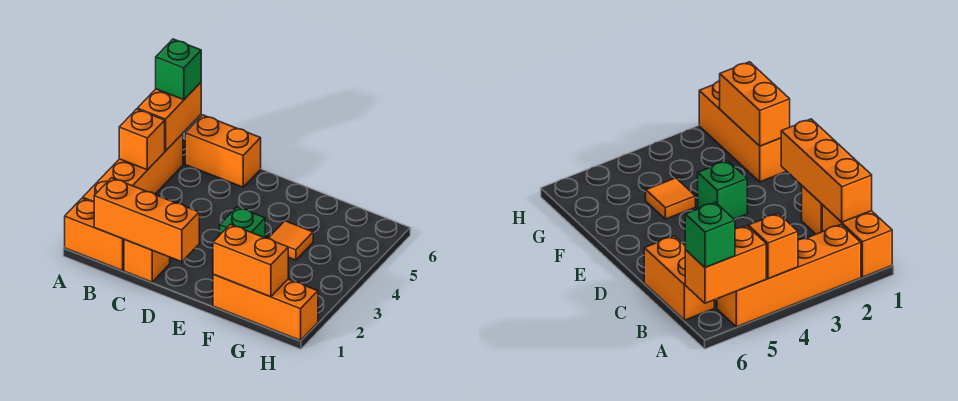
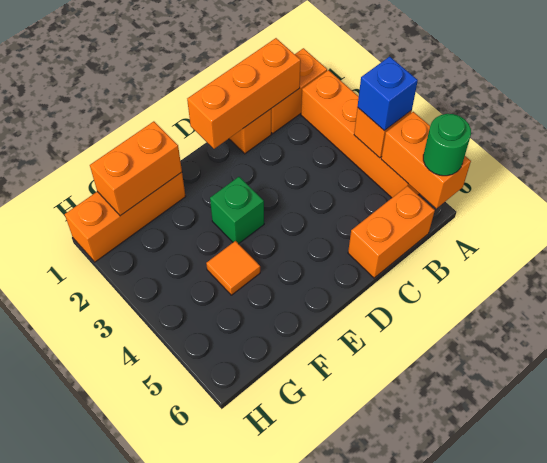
none -> blue brick A4 level 3
green brick A6 level 3 -> green round brick A6 level 3

